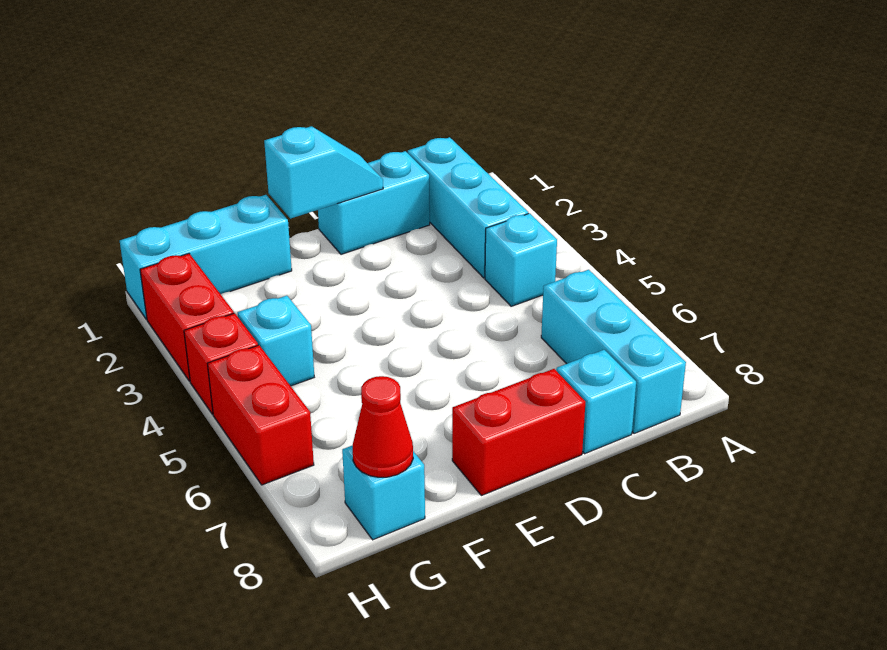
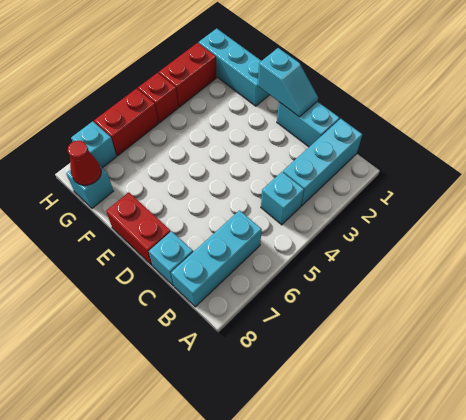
cyan brick G4 level 1 -> cyan brick H7 level 1

